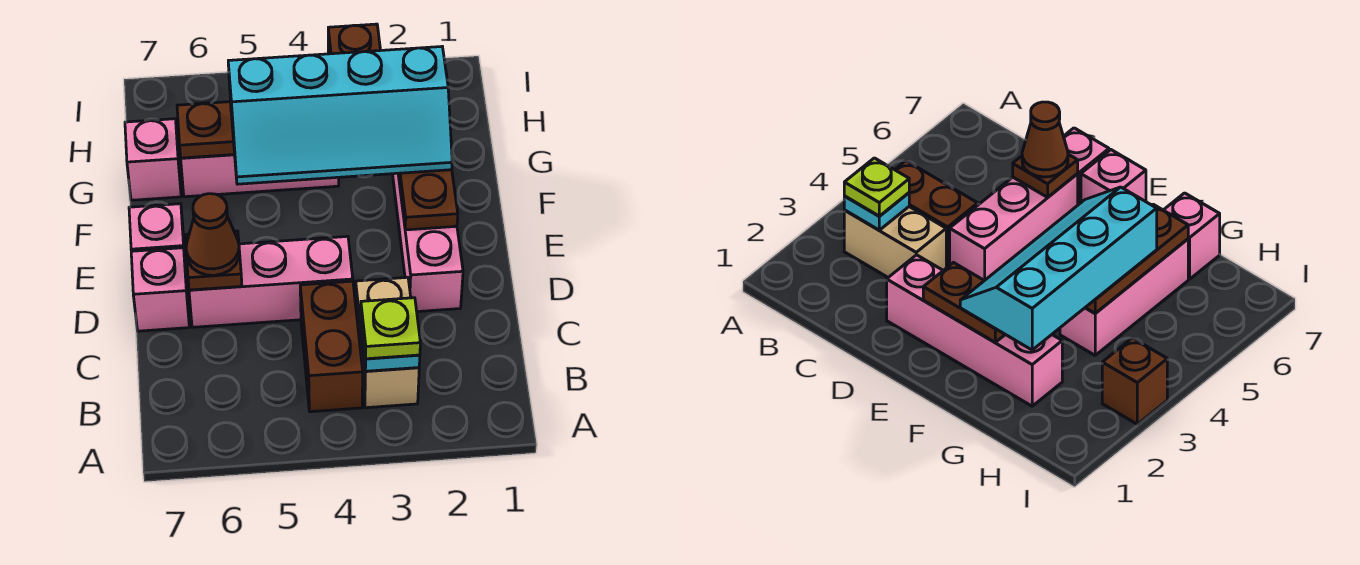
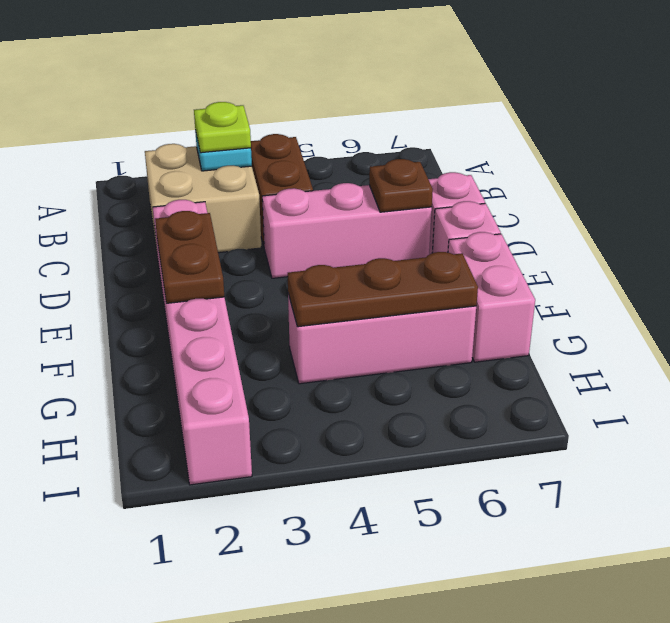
tan brick B3:C3 level 1 -> tan brick B2:C3 level 1
pink brick D2:G2 level 1 -> pink brick D2:I2 level 1
brown cone D6 level 3 -> none
cyan slope F2:G5 level 3 top G -> none
pink brick G7 level 1 -> pink brick F7:G7 level 1
brown brick I3 level 1 -> none

